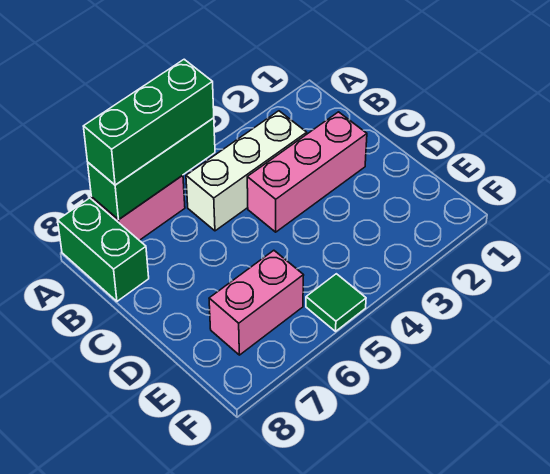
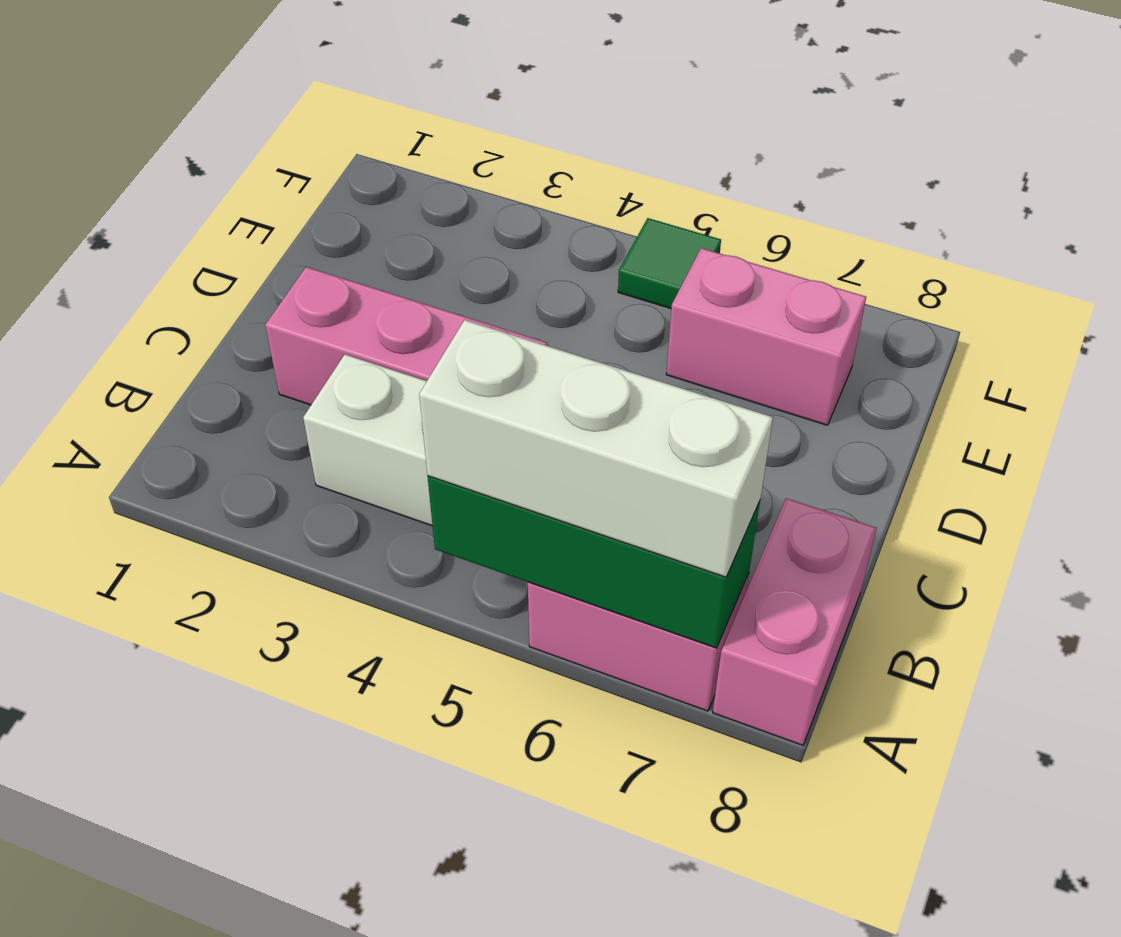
green brick A5:A7 level 3 -> white brick A5:A7 level 3
green brick A8:B8 level 1 -> pink brick A8:B8 level 1

